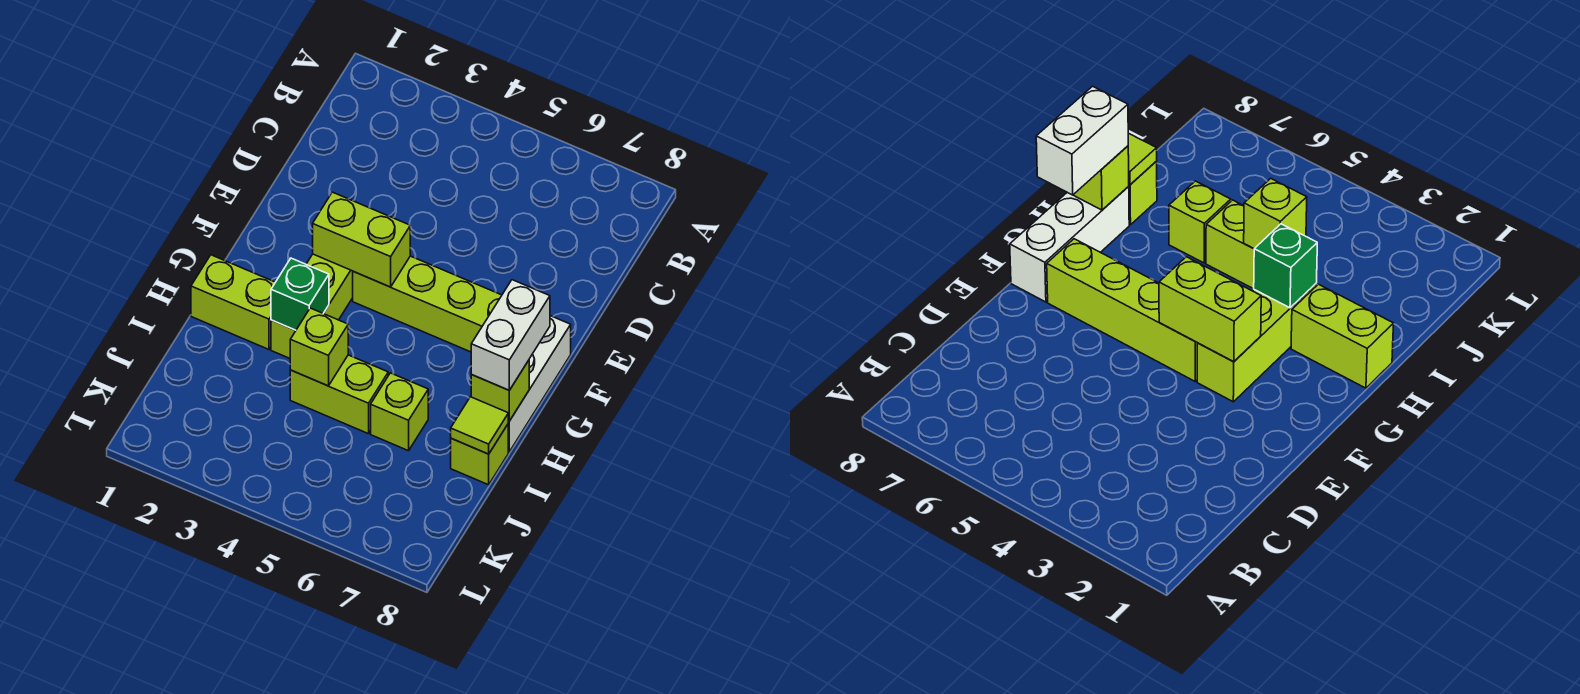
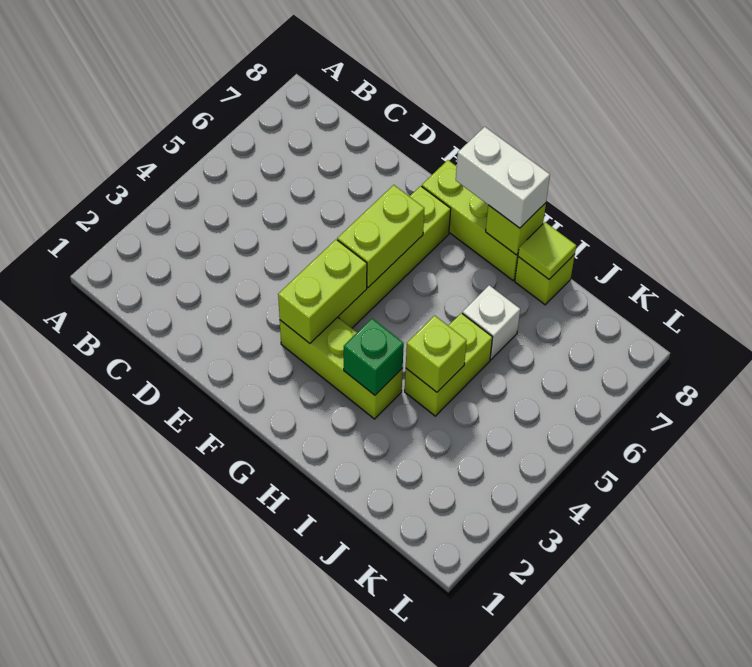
white brick F8:H8 level 1 -> lime brick F8:H8 level 1
lime brick H1:H2 level 1 -> lime brick F5:F6 level 2
lime brick I6 level 1 -> white brick I6 level 1

